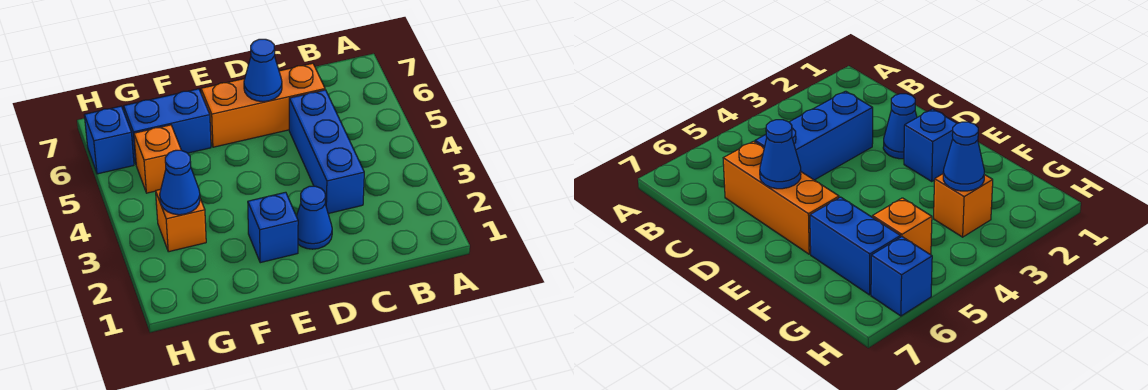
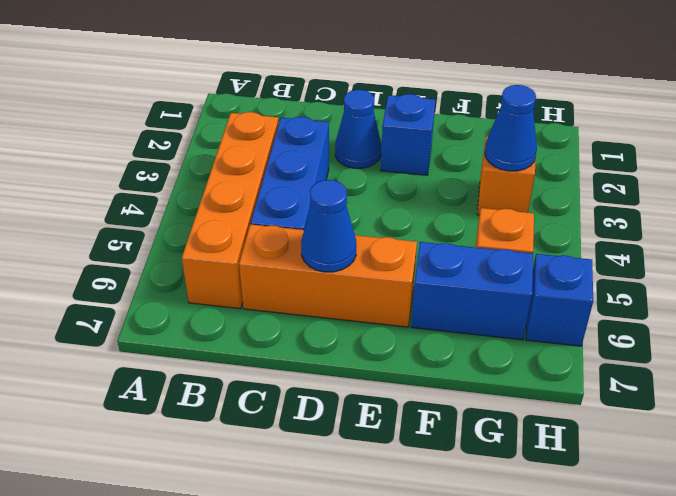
none -> orange brick B3:B6 level 1

